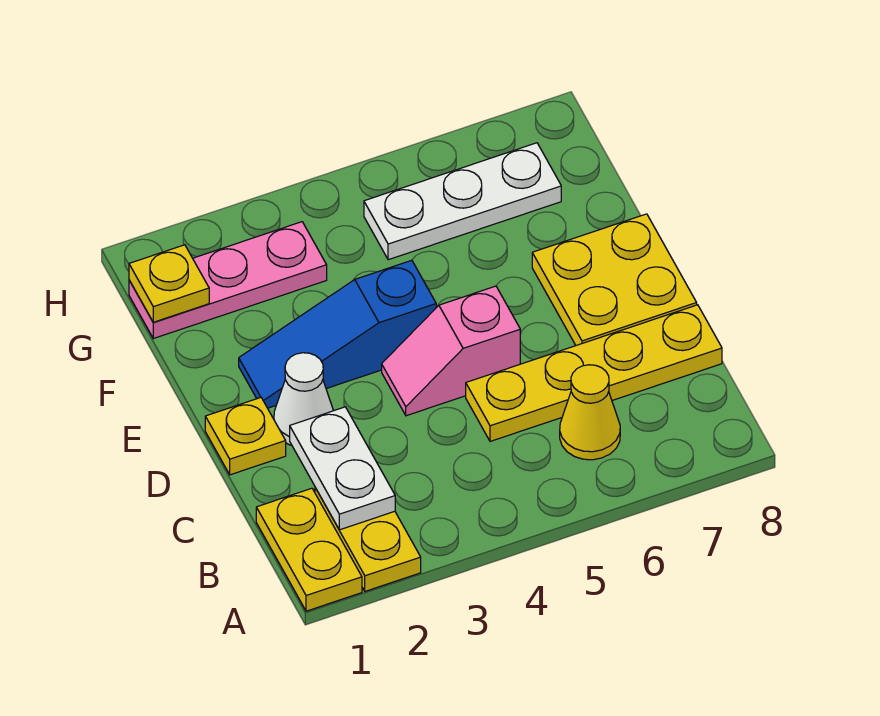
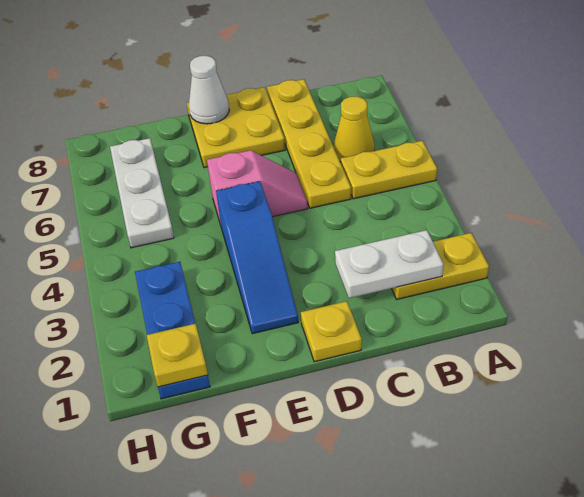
yellow plate A1:B1 level 1 -> yellow plate A5:B5 level 1
white cone D2 level 1 -> white cone E8 level 2
pink slope D4:D5 level 1 top 5 -> pink slope D5:E5 level 1 top E
pink plate G1:G3 level 1 -> blue plate G1:G3 level 1

